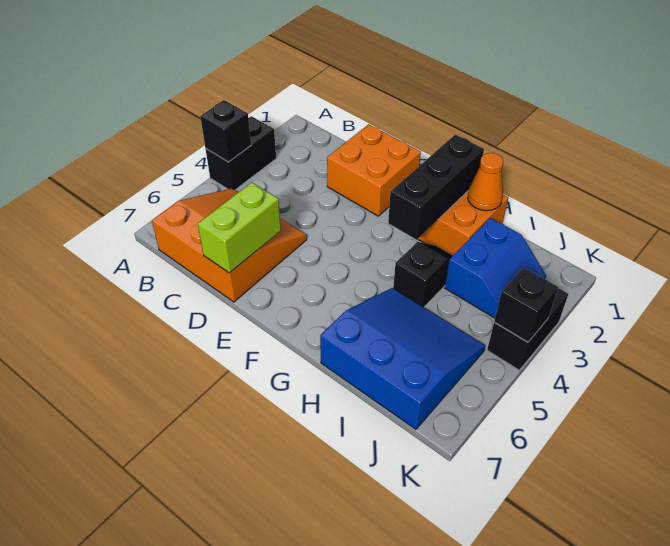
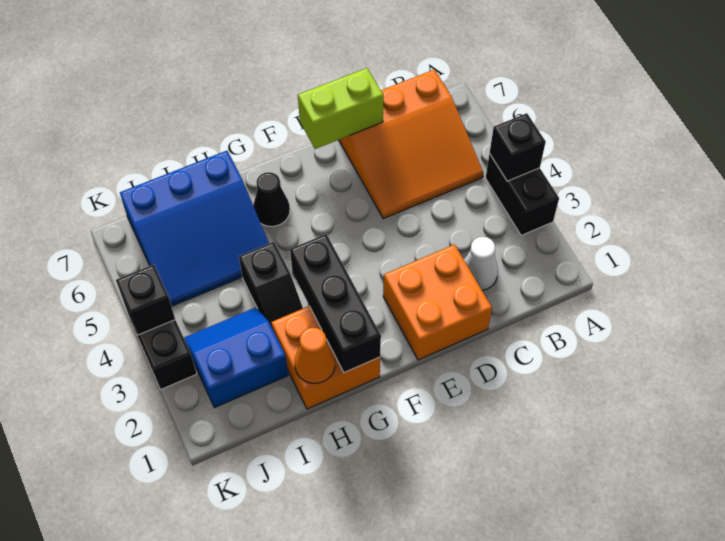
none -> white cone C2 level 1
lime brick D6:D7 level 2 -> lime brick D7:E7 level 2
none -> black cone G6 level 1
blue slope I2:J3 level 1 top I -> blue slope I2:J3 level 1 top 2

